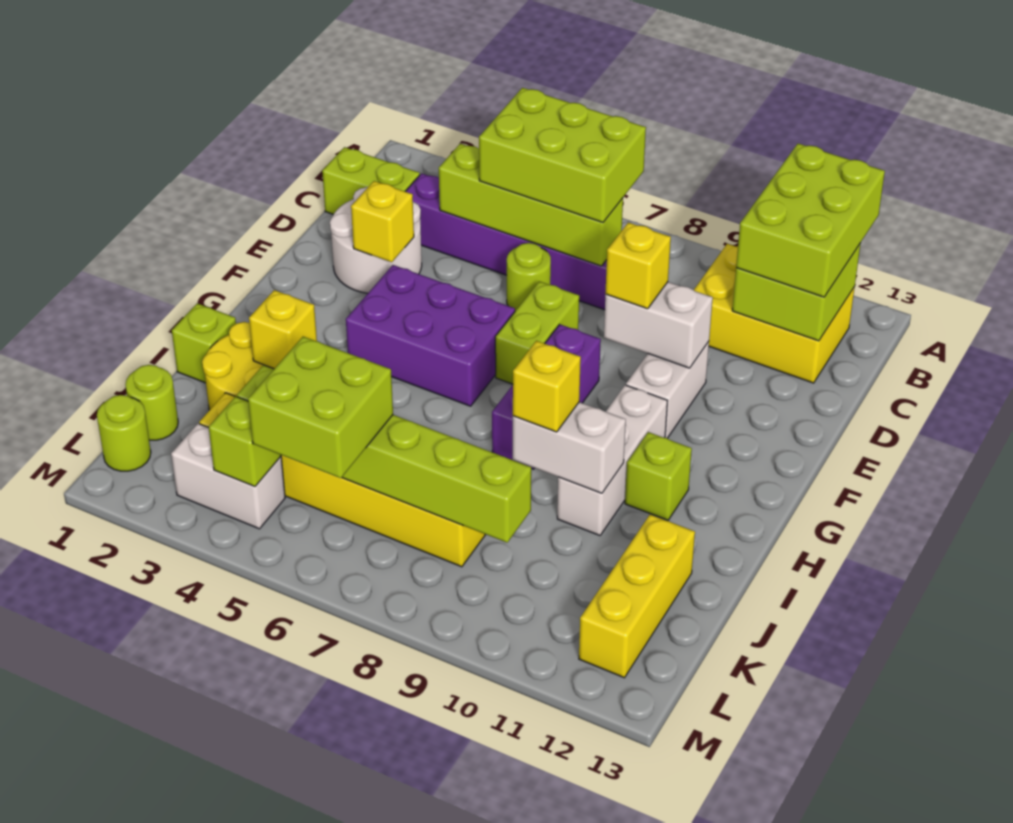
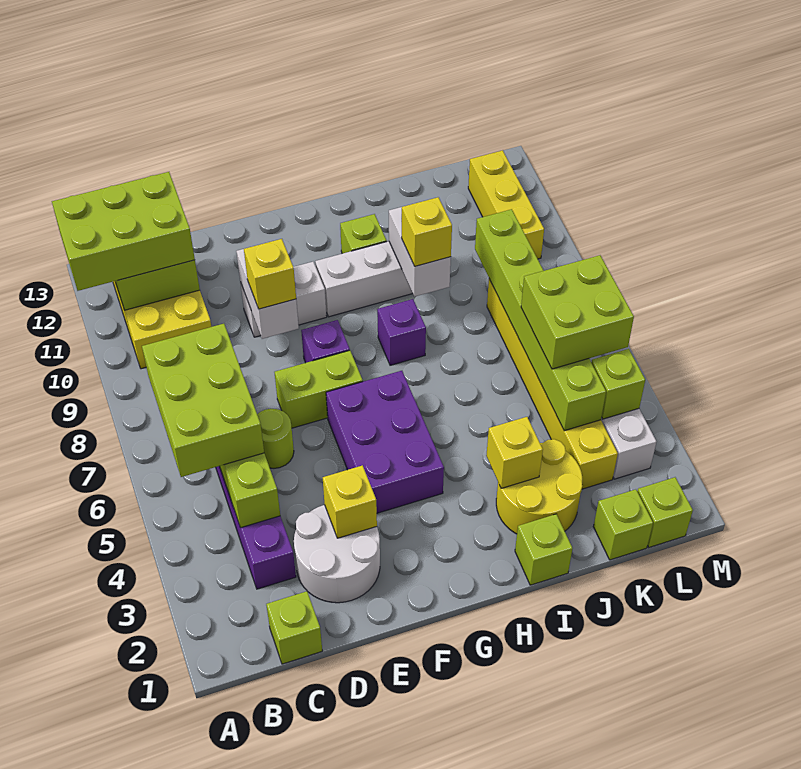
lime brick C1:C2 level 1 -> lime brick C1 level 1
yellow brick J12:L12 level 1 -> yellow brick L10:L12 level 1
lime round brick K1 level 1 -> lime brick K1 level 1
lime round brick L1 level 1 -> lime brick L1 level 1

